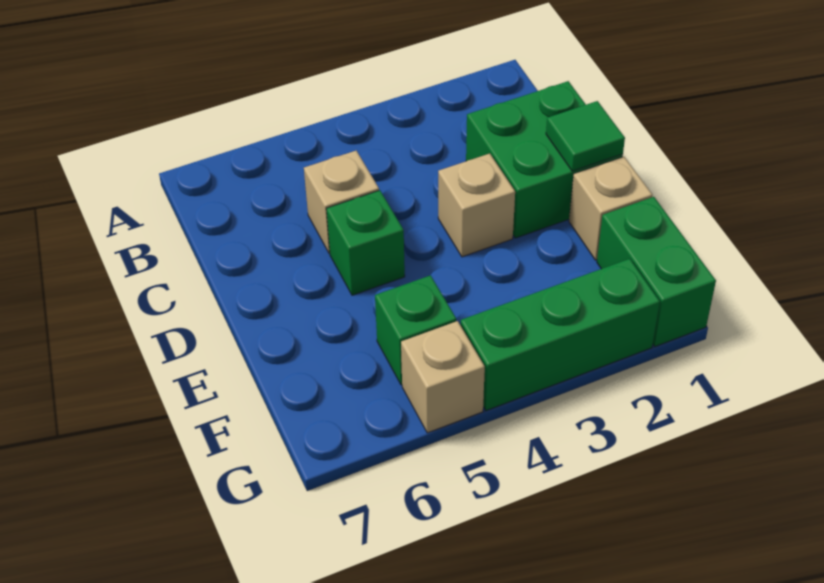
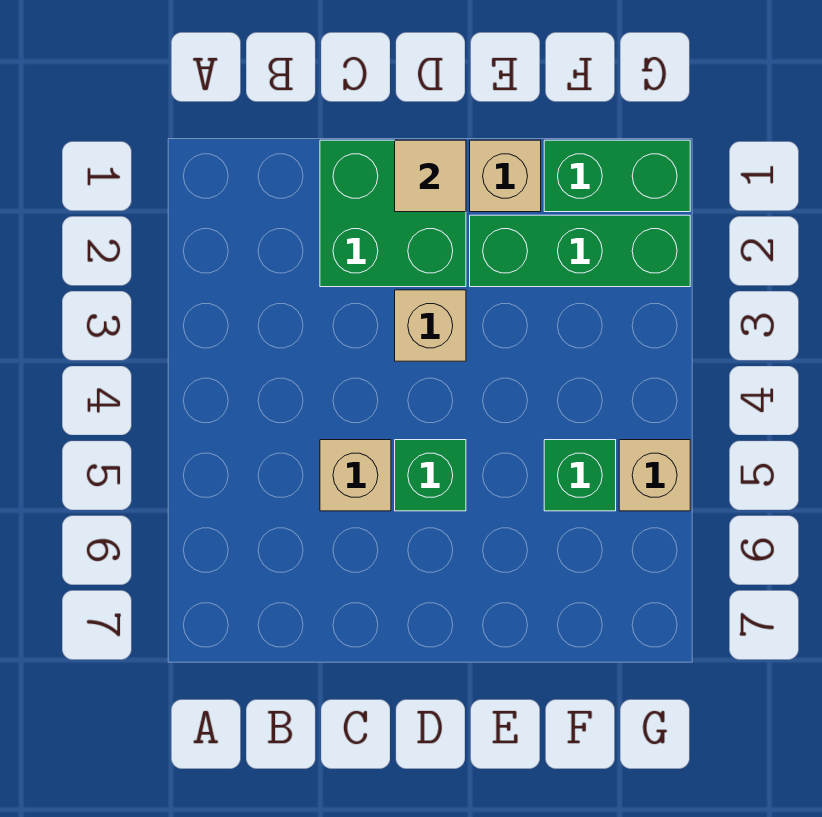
green tile D1 level 2 -> tan tile D1 level 2
green brick G2:G4 level 1 -> green brick E2:G2 level 1

